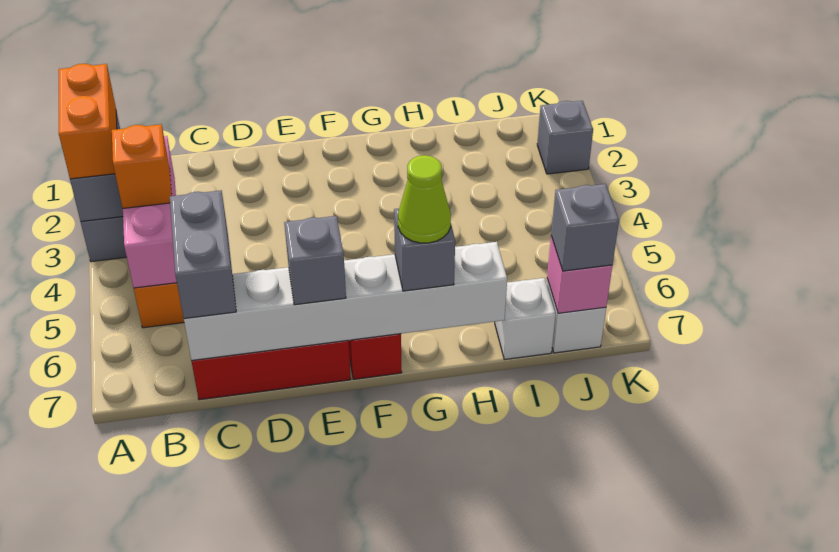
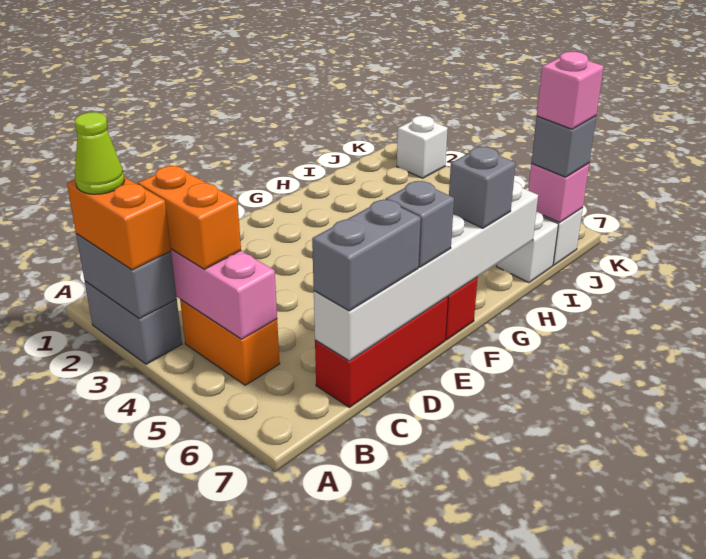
orange brick B4 level 3 -> orange brick B3:B4 level 3
grey brick C6:C7 level 3 -> grey brick C7:D7 level 3
lime cone G7 level 4 -> lime cone A2 level 4
none -> pink brick J7 level 4
grey brick K2 level 1 -> white brick K2 level 1

